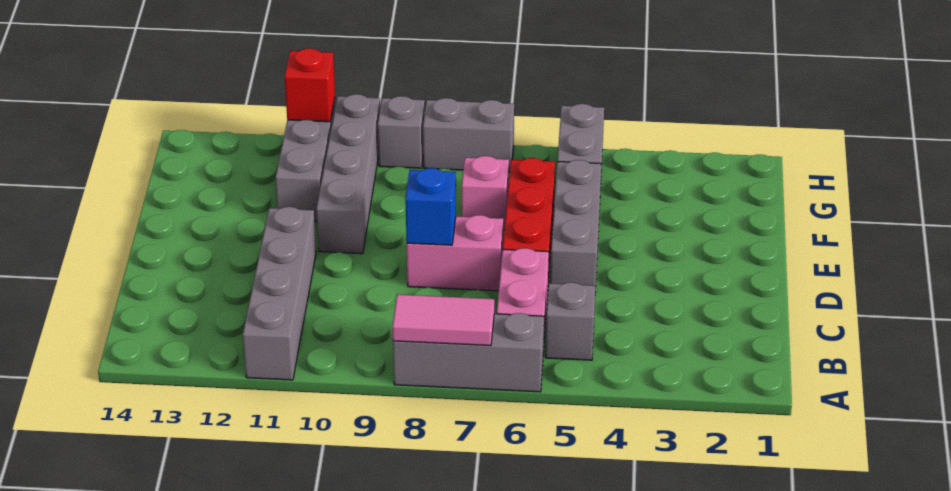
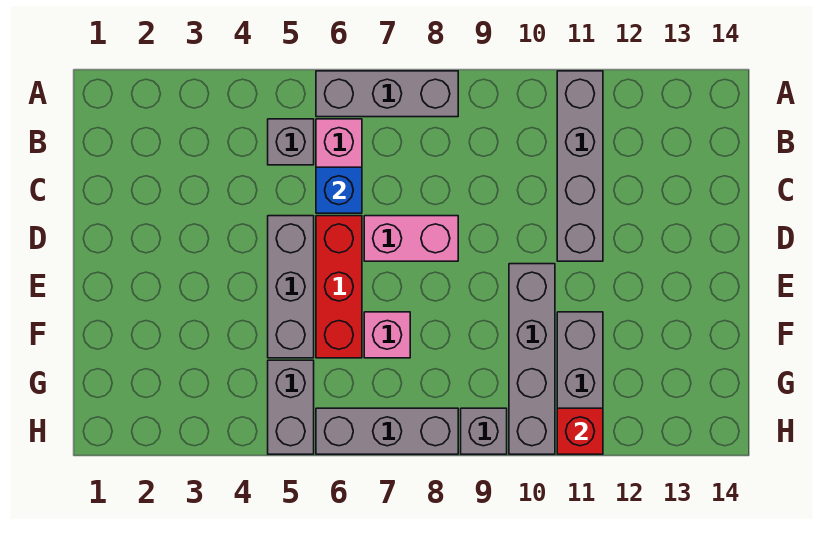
pink tile A7:A8 level 2 -> none
blue brick D8 level 2 -> blue brick C6 level 2
grey brick H7:H8 level 1 -> grey brick H6:H8 level 1

